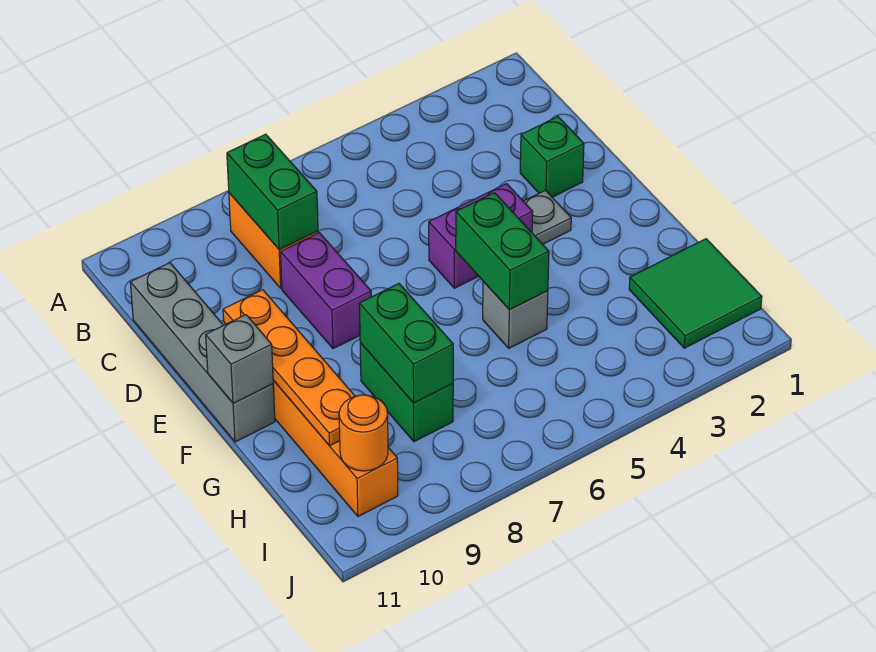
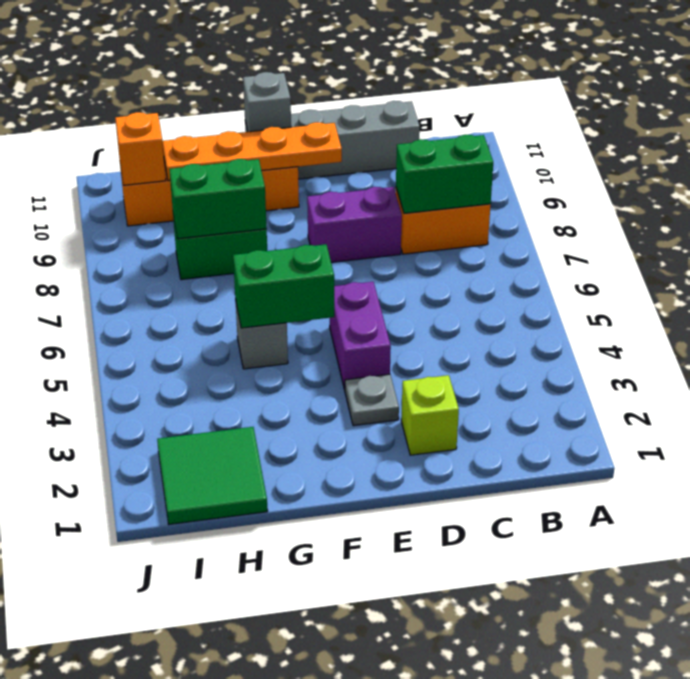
green brick D2 level 1 -> lime brick D2 level 1
orange round brick I10 level 2 -> orange brick I10 level 2

